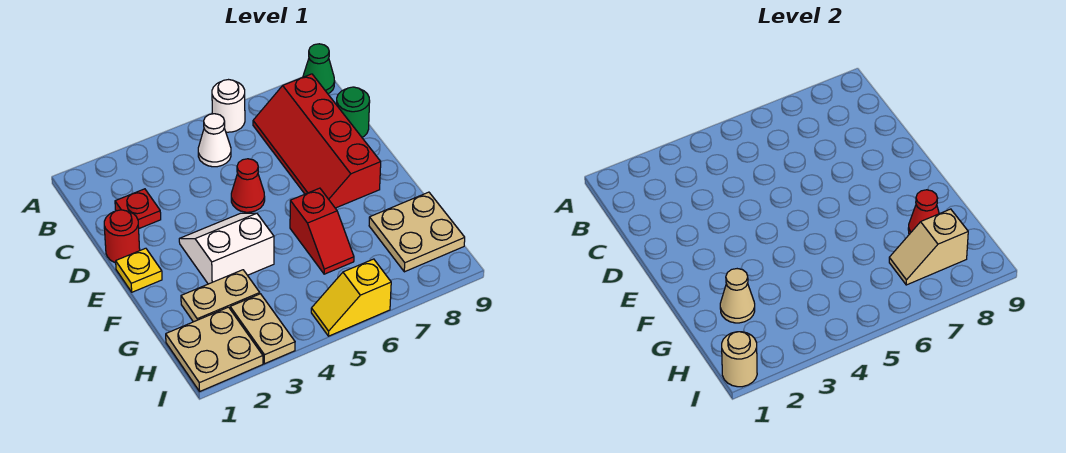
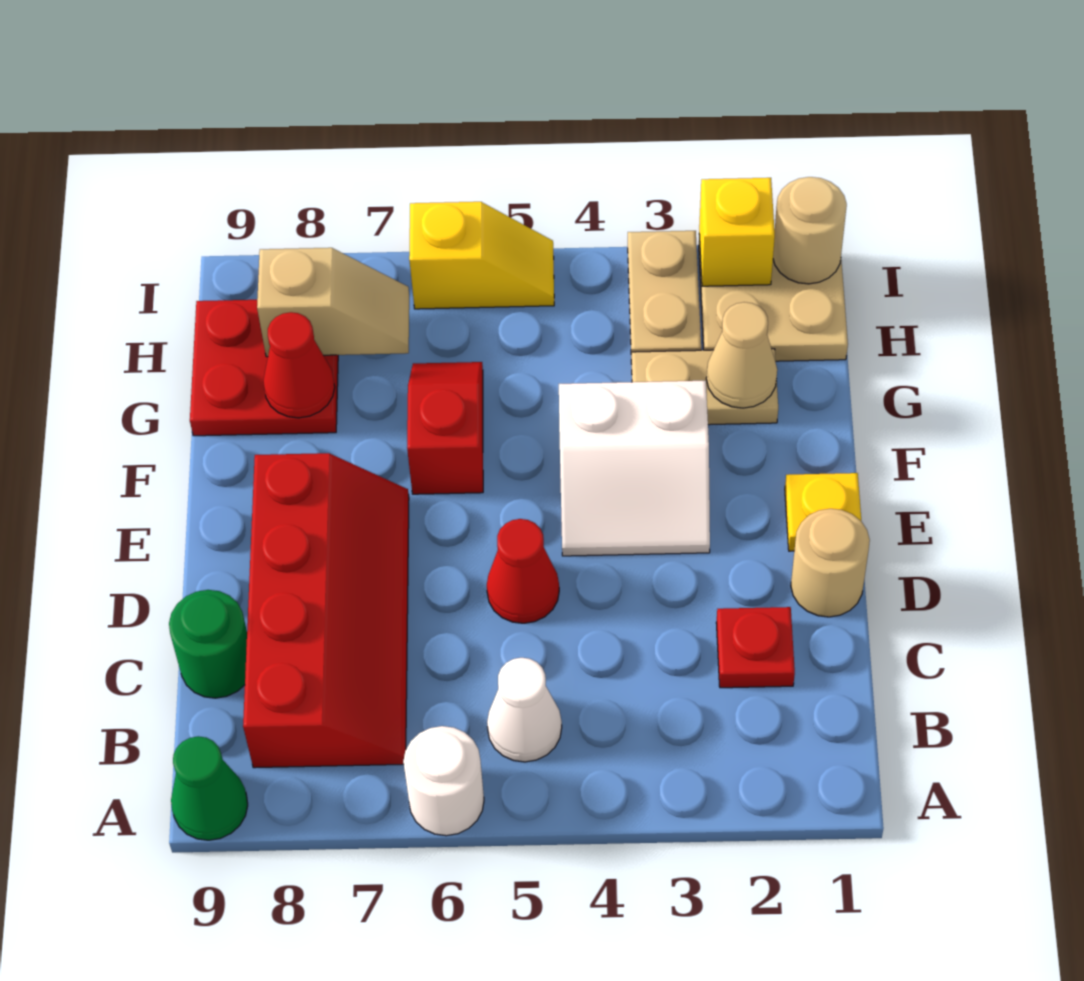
red round brick D1 level 1 -> tan round brick D1 level 1
tan plate G8:H9 level 1 -> red plate G8:H9 level 1
none -> yellow brick I2 level 2

